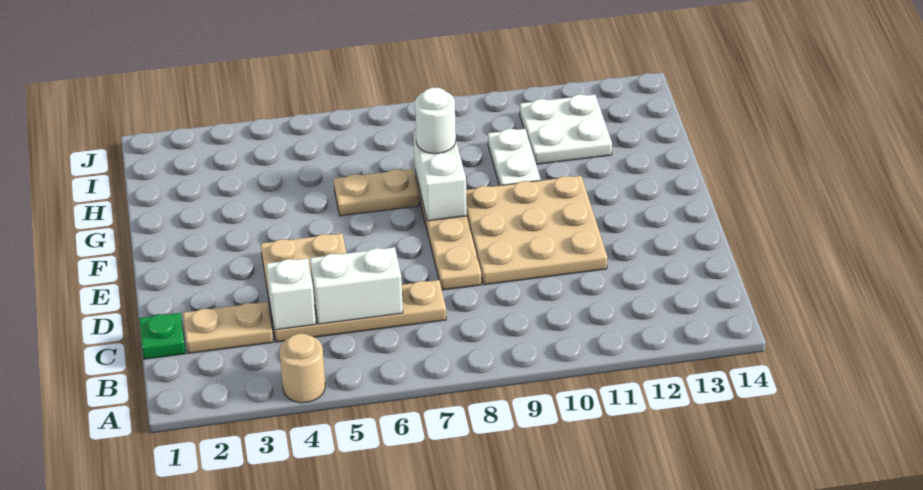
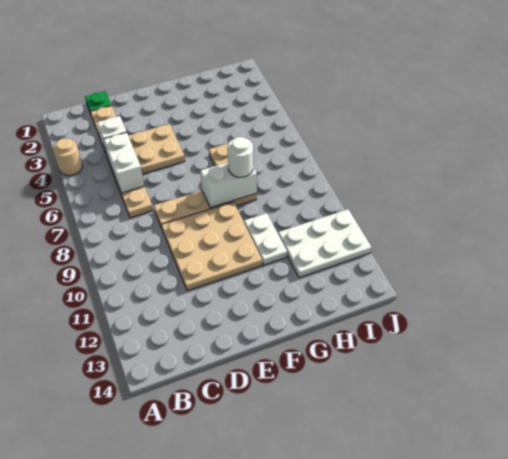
white plate G10:H10 level 1 -> white plate G10:G11 level 1
white plate H11:I12 level 1 -> white plate H11:J12 level 1

